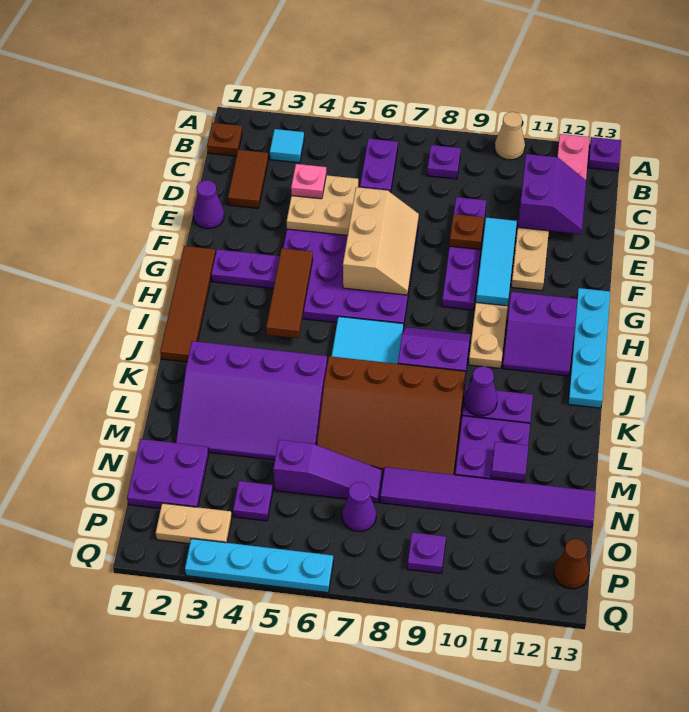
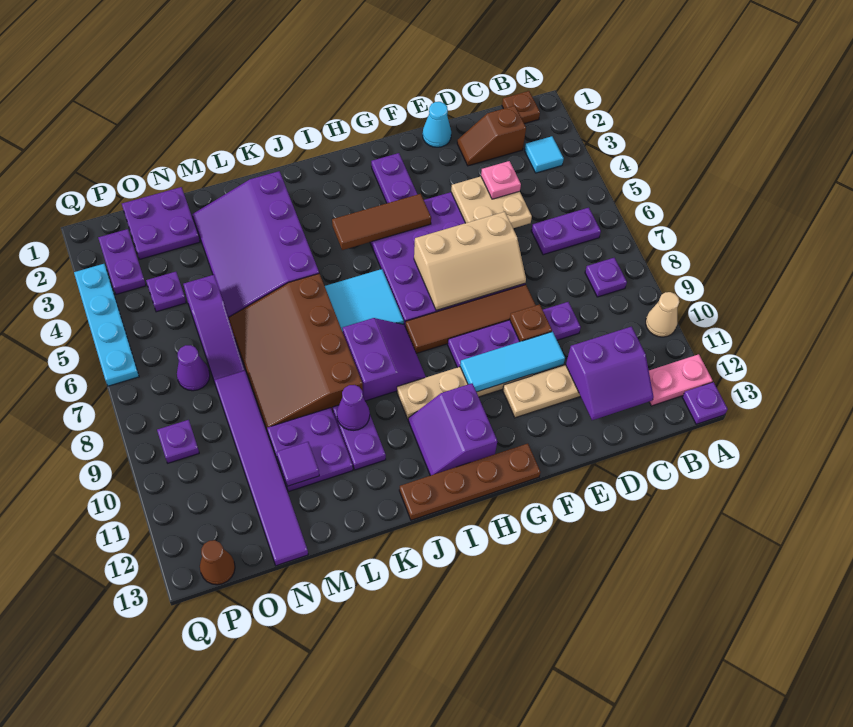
brown tile C2:D2 level 1 -> brown slope C2:D2 level 1 top C
purple cone E1 level 1 -> cyan cone E1 level 1
brown tile G1:J1 level 1 -> brown tile E8:H8 level 1
cyan plate G13:J13 level 1 -> brown plate G13:J13 level 1
tan plate P2:P3 level 1 -> purple plate P2:P3 level 1

